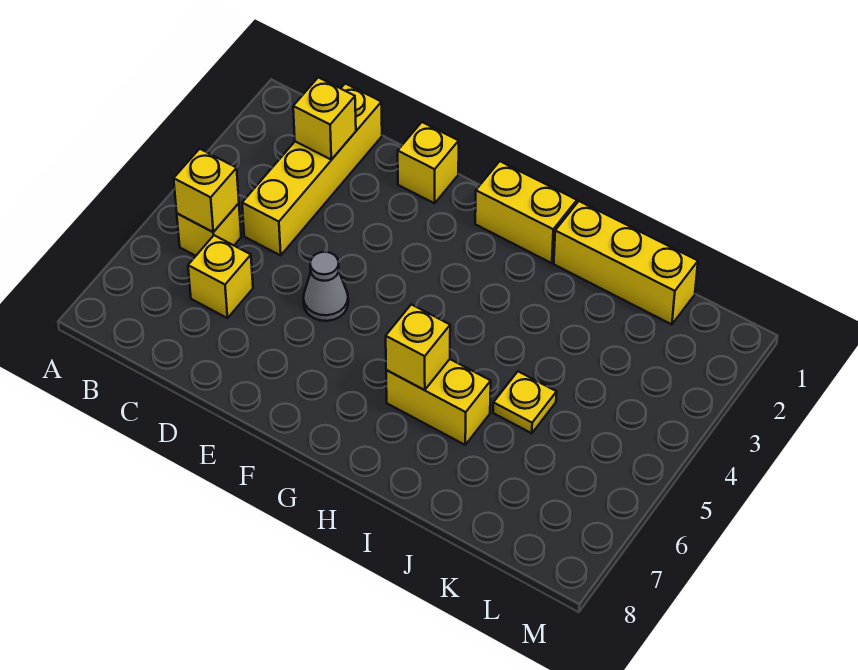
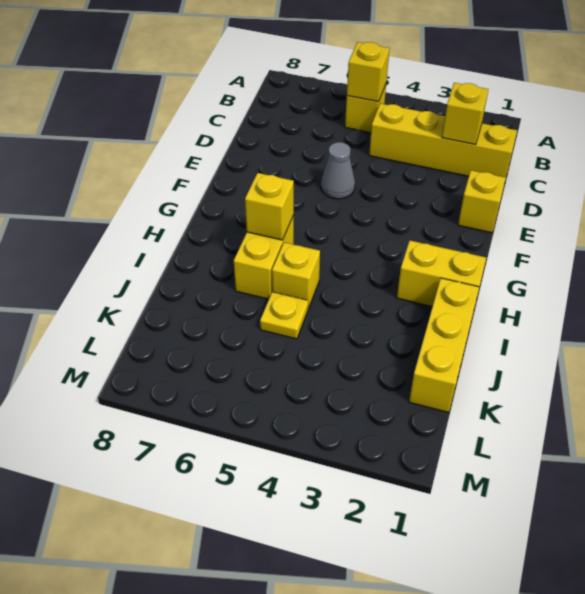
yellow brick C6 level 1 -> yellow brick I5 level 1
yellow brick G1:H1 level 1 -> yellow brick H1:H2 level 1

